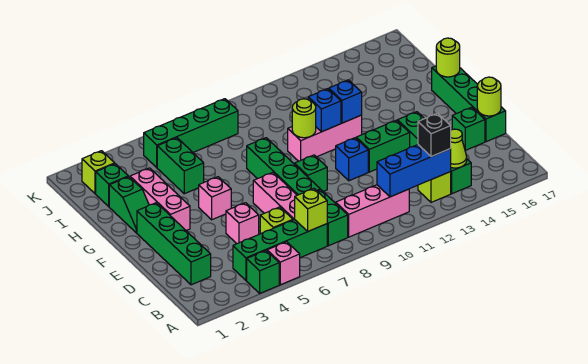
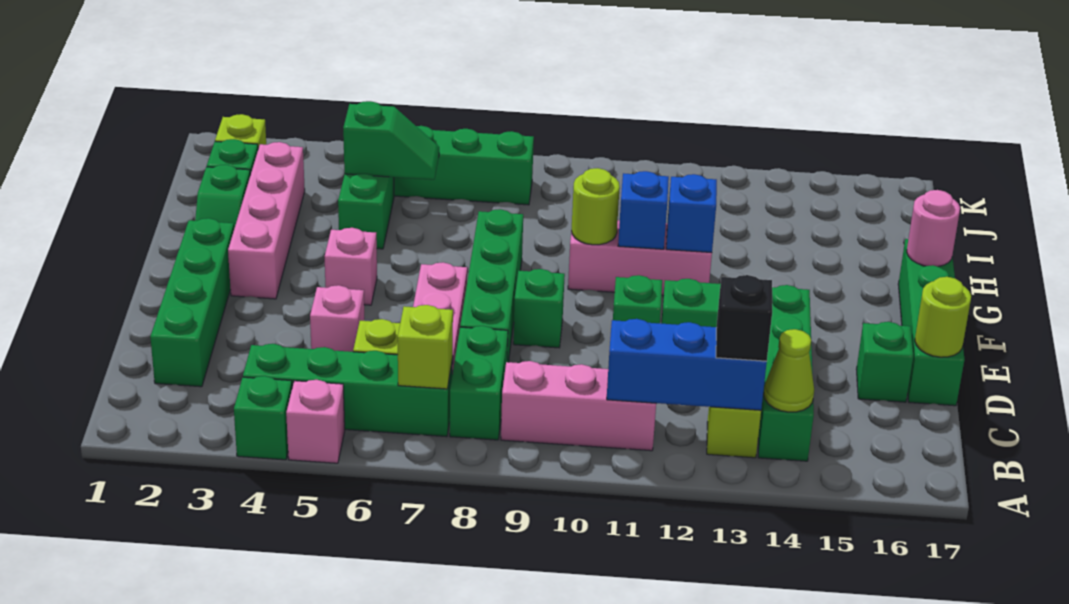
blue brick E11 level 1 -> green brick E11 level 1
pink brick F3:H3 level 1 -> pink brick F3:I3 level 1
lime round brick G17 level 2 -> pink round brick G17 level 2
none -> green slope I5:I6 level 2 top 5

